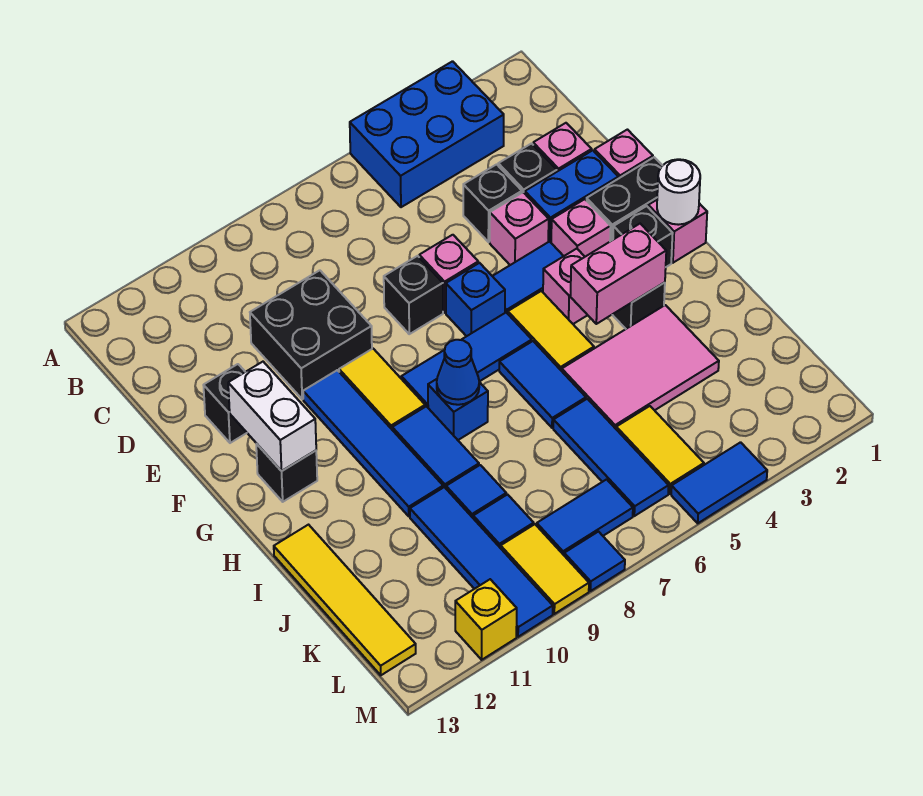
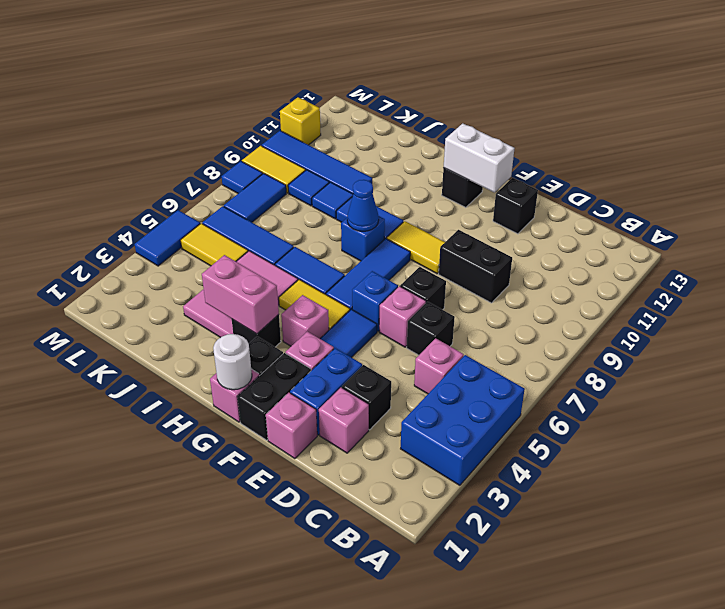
black brick D4 level 1 -> black brick D6 level 1
black brick D9:E10 level 1 -> black brick D9:E9 level 1
pink brick E4 level 1 -> pink brick C5 level 1
blue tile F10:I10 level 1 -> none
pink brick H3:H4 level 2 -> pink brick H3:I3 level 2
yellow tile I13:L13 level 1 -> none

